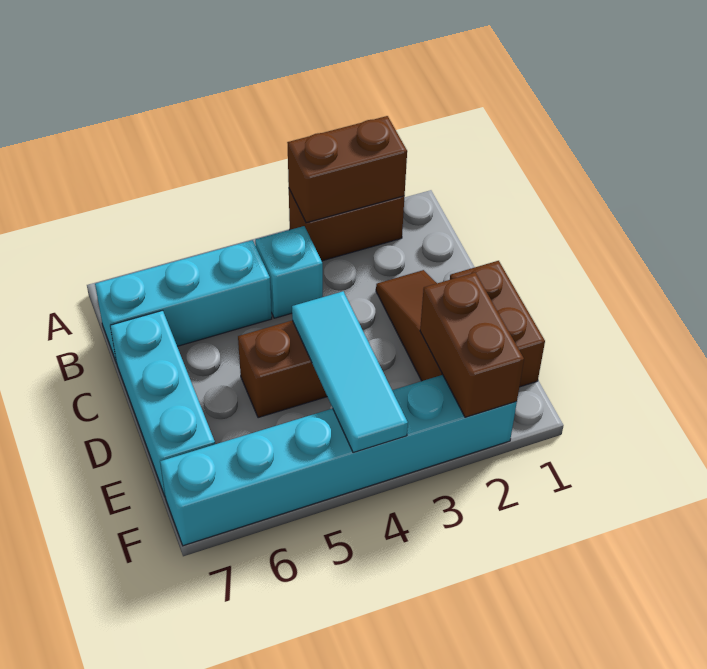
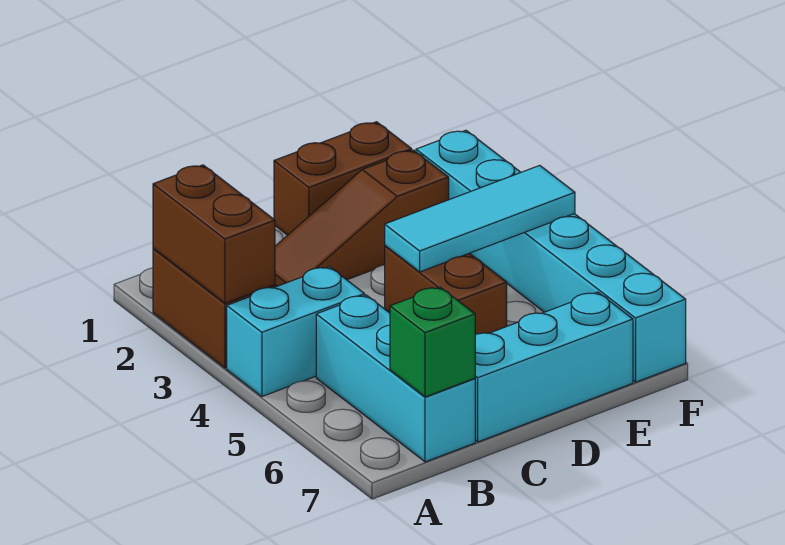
cyan brick B4 level 1 -> cyan brick A4:B4 level 1
none -> green brick B7 level 2
brown brick E2:F2 level 2 -> none

